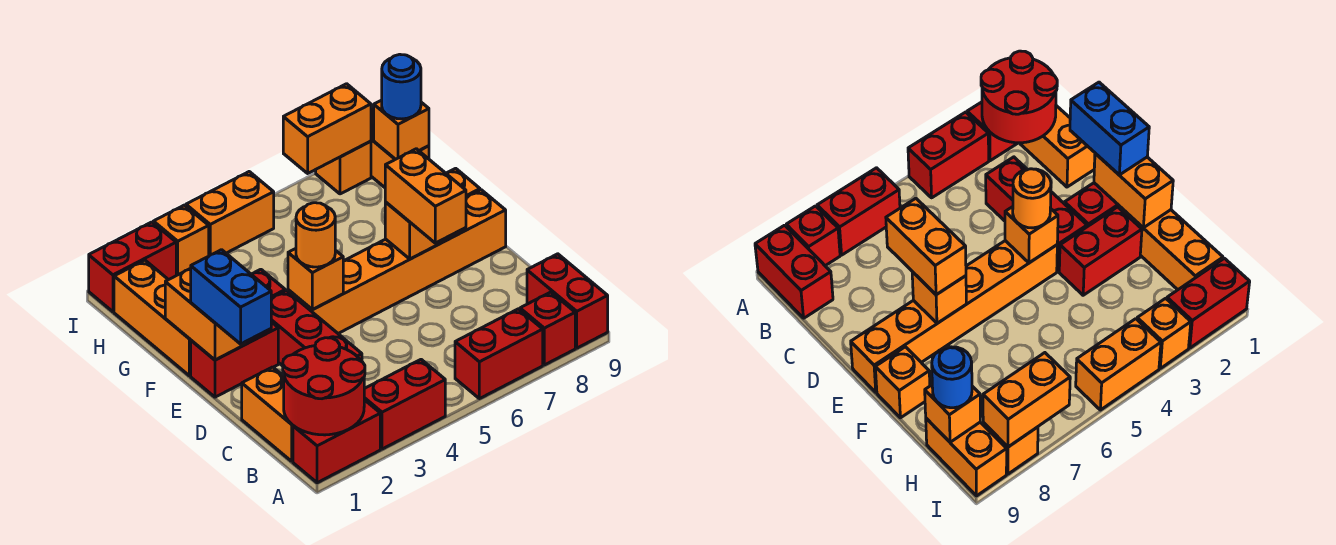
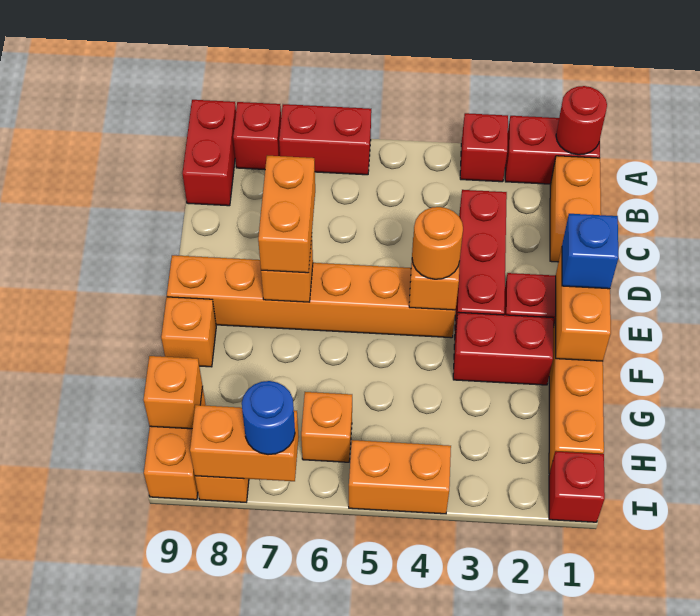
red round brick A1:B2 level 2 -> red round brick A1 level 2
red brick A3:A4 level 1 -> red brick A3 level 1
blue brick D1:E1 level 3 -> blue brick E1 level 3
blue round brick H9 level 3 -> blue round brick I7 level 3
red brick I1:I2 level 1 -> red brick I1 level 1
orange brick I3 level 1 -> orange brick H6 level 1

